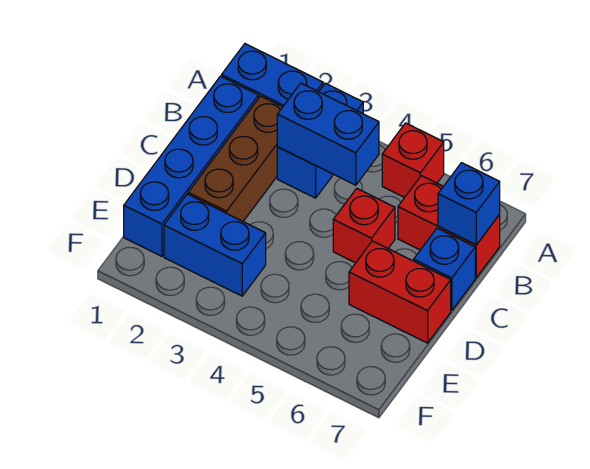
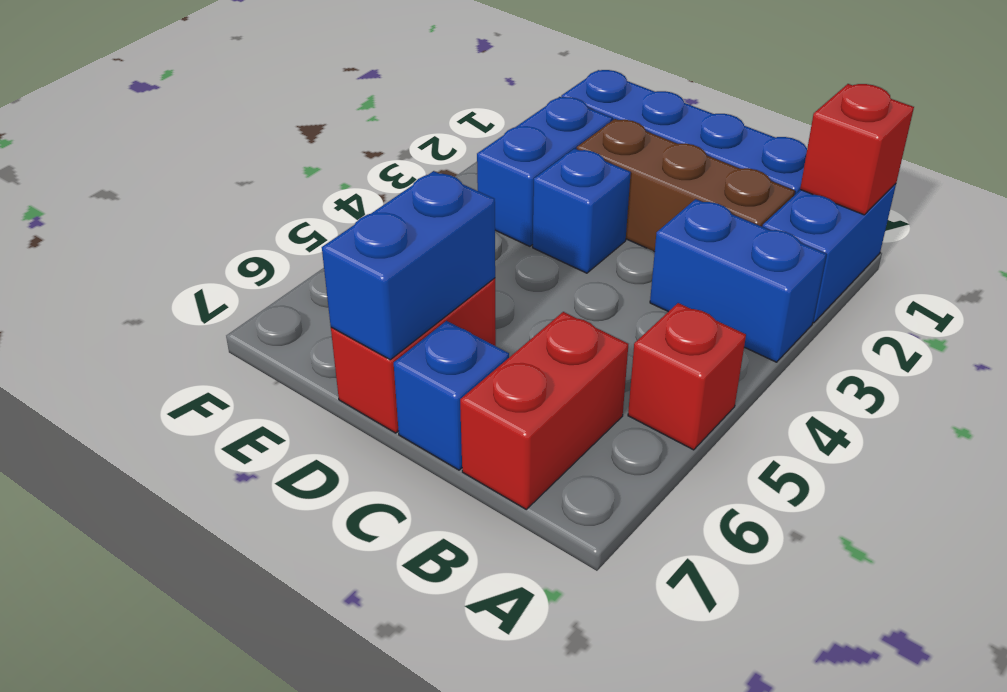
blue brick B3:B4 level 2 -> blue brick D6:D7 level 2
blue brick B7 level 2 -> blue brick D3 level 1
red brick C5 level 1 -> red brick A1 level 2

